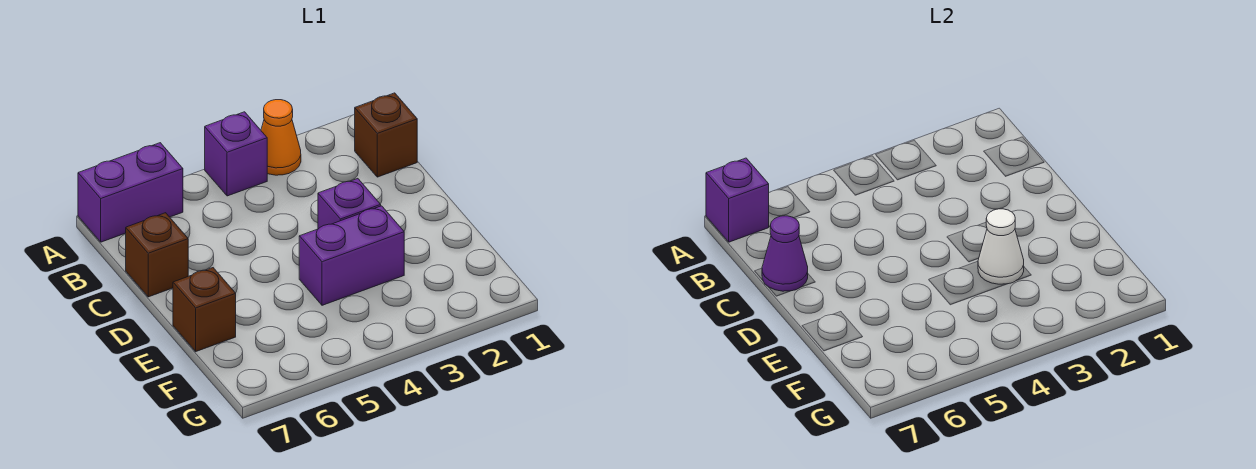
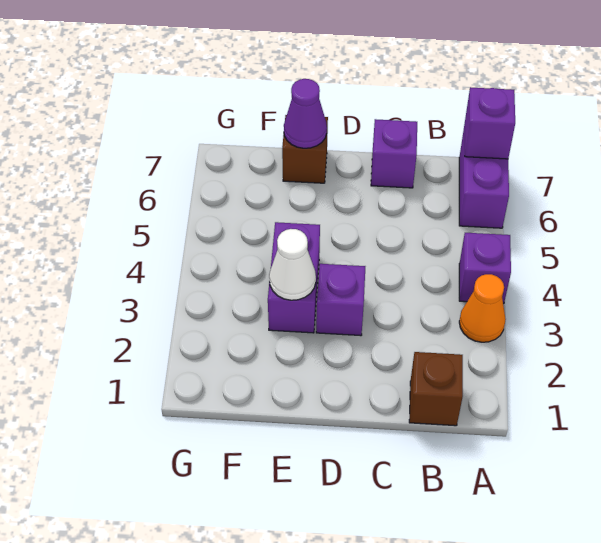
brown brick C7 level 1 -> purple brick C7 level 1
purple cone C7 level 2 -> purple cone E7 level 2

